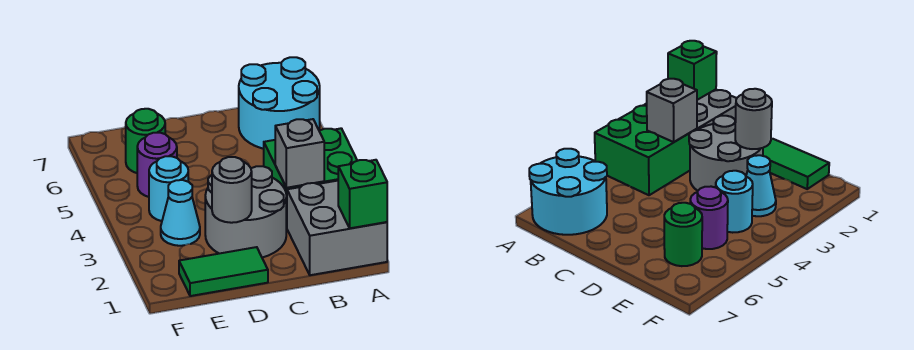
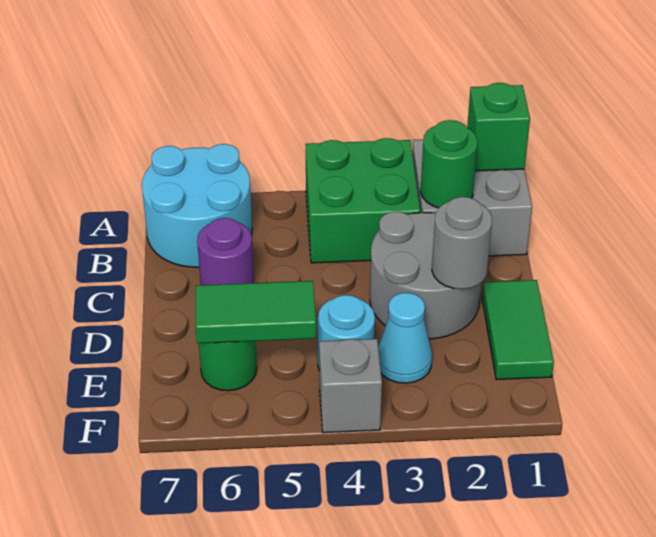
none -> green round brick B2 level 2
grey brick B3 level 2 -> grey brick F4 level 1
purple round brick E5 level 1 -> purple round brick C6 level 1
none -> green tile E5:E6 level 2

